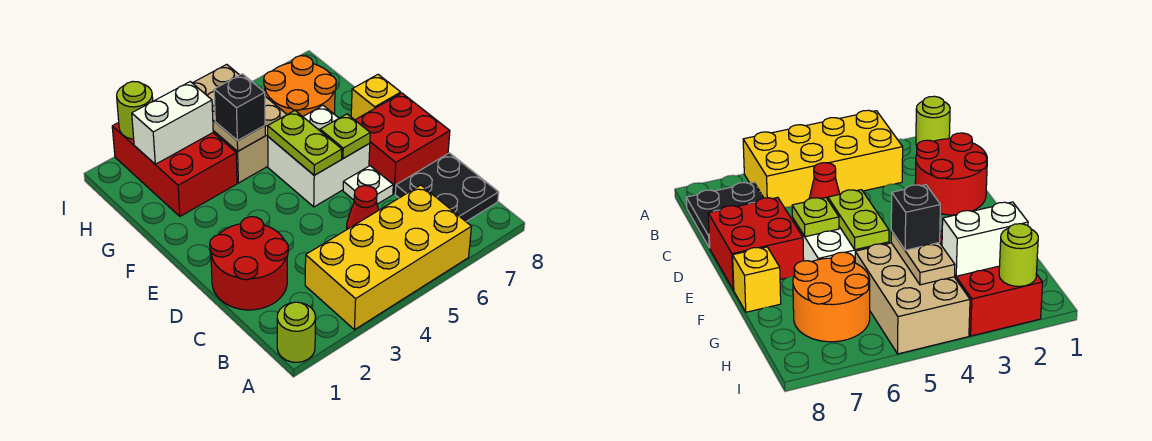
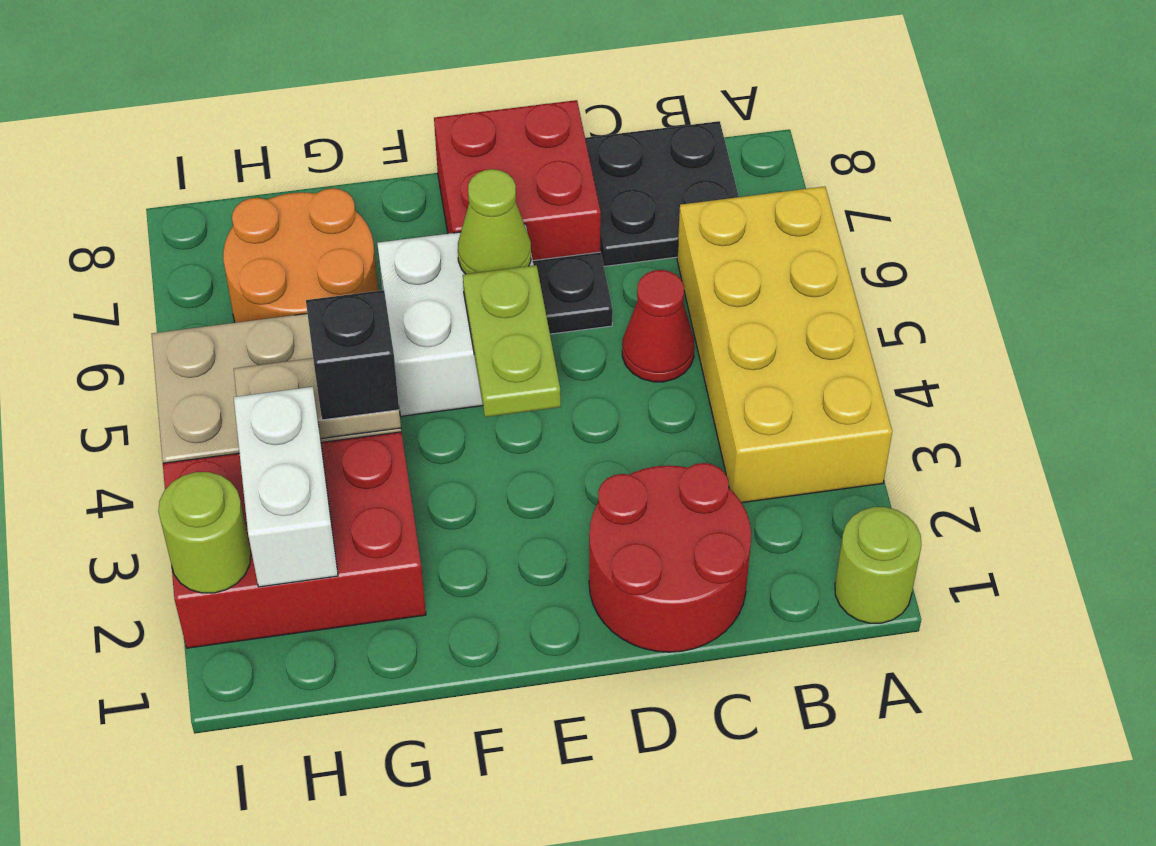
white plate D6 level 1 -> black plate D6 level 1
lime plate E5:F5 level 2 -> lime plate E4:E5 level 2
lime plate E6 level 2 -> lime cone E6 level 2
yellow brick F8 level 1 -> none

